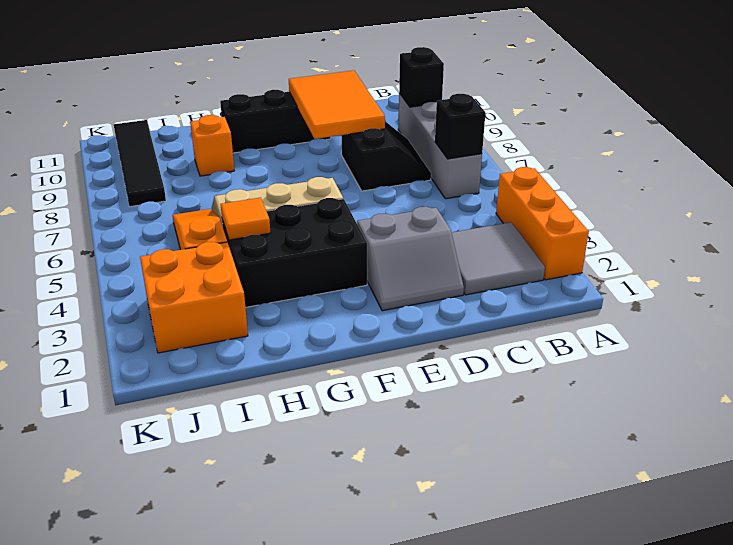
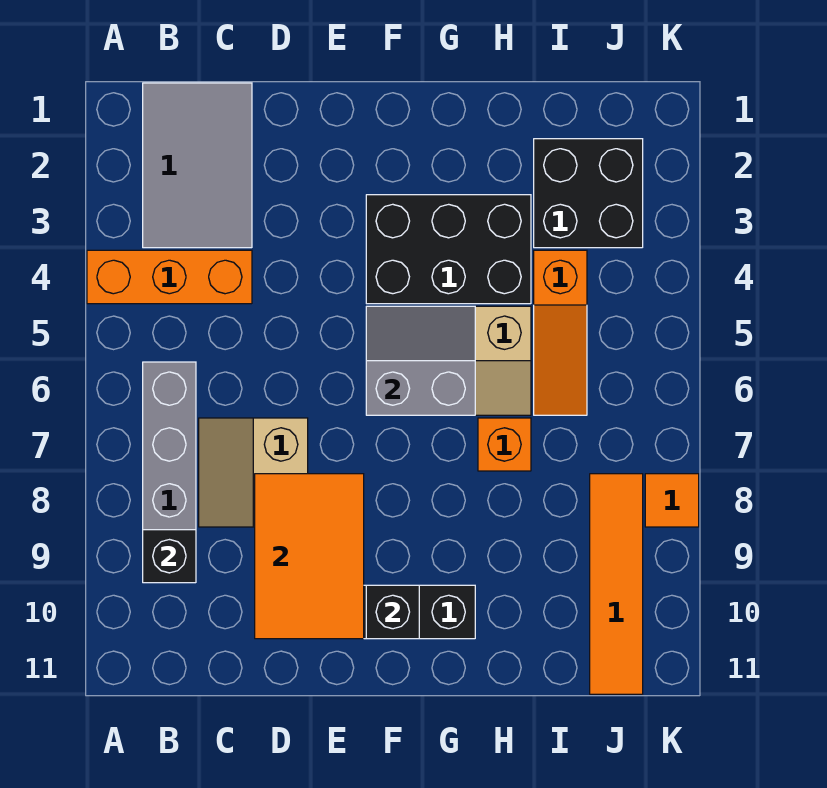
orange brick A2:A4 level 1 -> orange brick A4:C4 level 1
grey tile B2:C3 level 1 -> grey tile B1:C3 level 1
black brick B6 level 2 -> black brick F10 level 2
black slope C7:D8 level 1 top D -> tan slope C7:D8 level 1 top D
grey slope D2:E3 level 1 top 3 -> grey slope F5:G6 level 2 top 6
orange tile H4 level 2 -> orange tile K8 level 1
orange brick H9 level 1 -> orange brick H7 level 1
orange brick I2:J3 level 1 -> black brick I2:J3 level 1
black tile J8:J11 level 1 -> orange tile J8:J11 level 1

